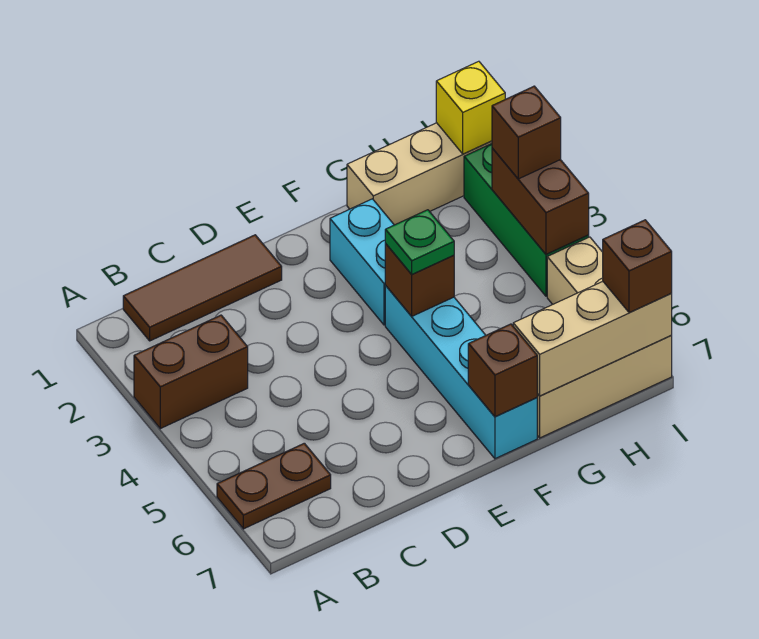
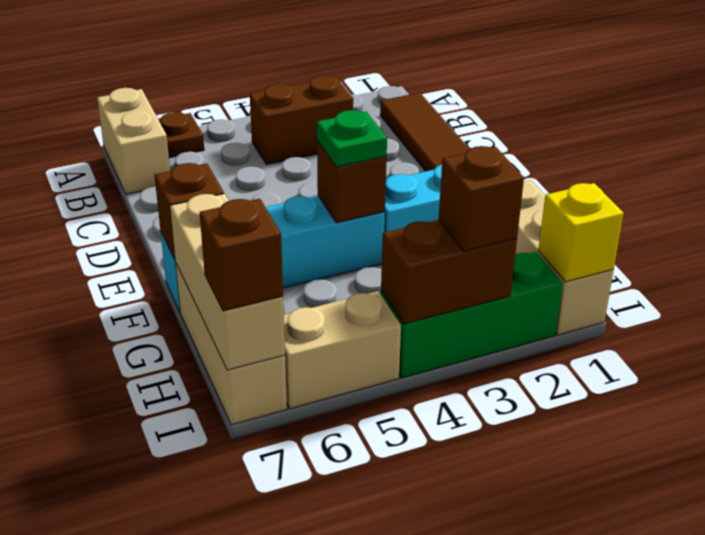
brown brick A3:B3 level 1 -> brown brick B3:B4 level 1
brown plate A6:B6 level 1 -> brown plate A6 level 1
none -> tan brick A7:B7 level 1

